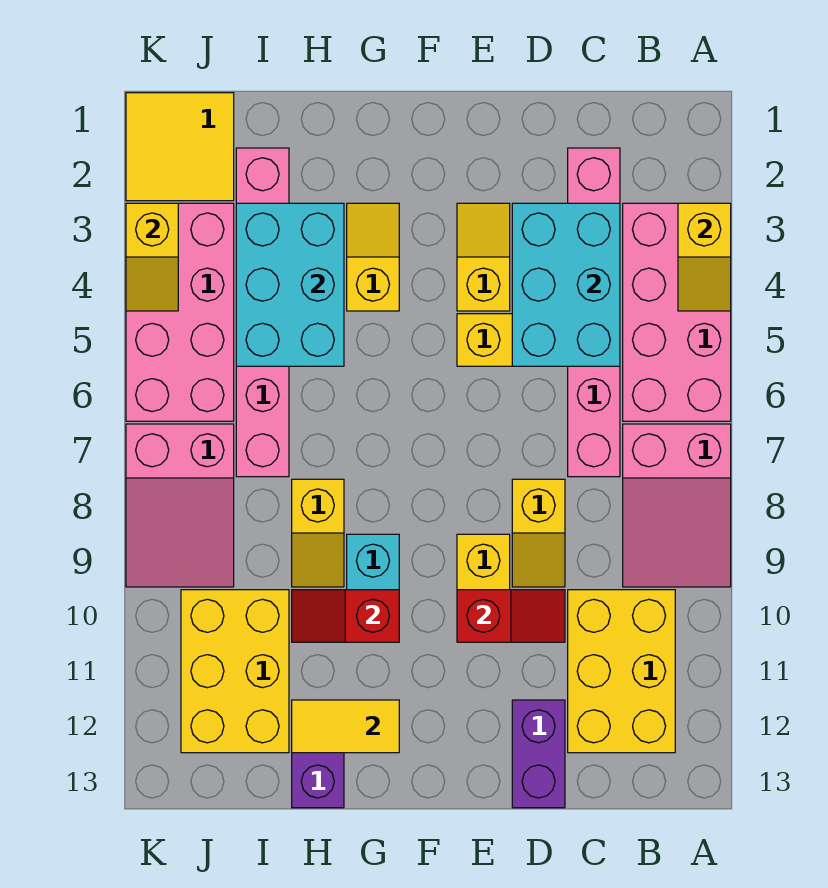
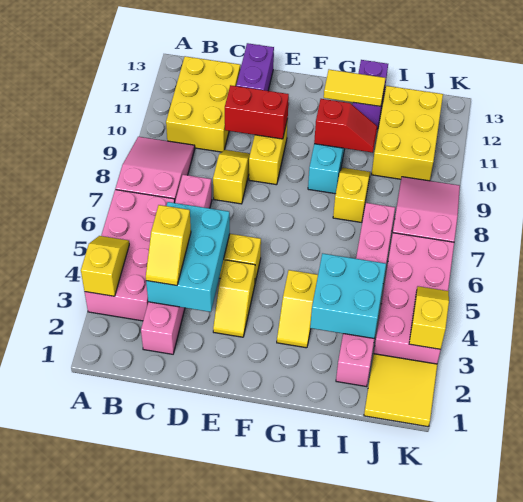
none -> yellow slope C3:C4 level 3 top 4
red slope D10:E10 level 2 top E -> red brick D10:E10 level 2
cyan brick H3:I5 level 2 -> cyan brick H3:I4 level 2

